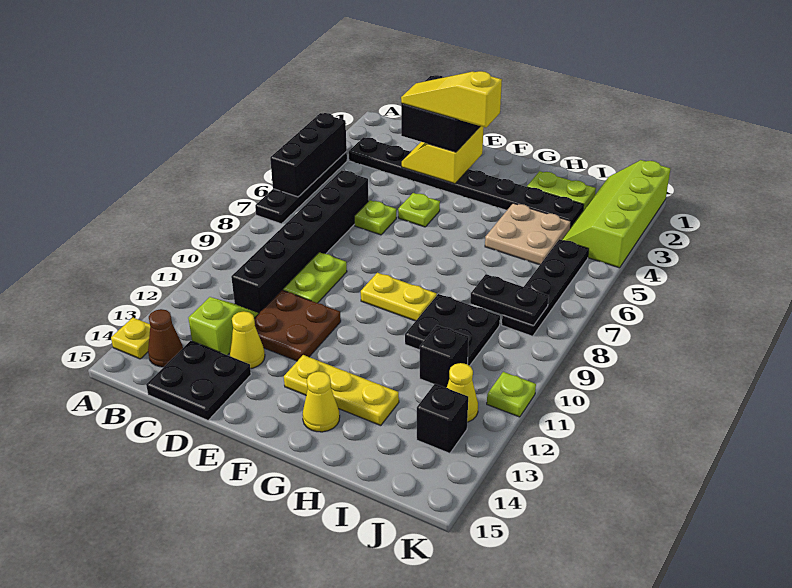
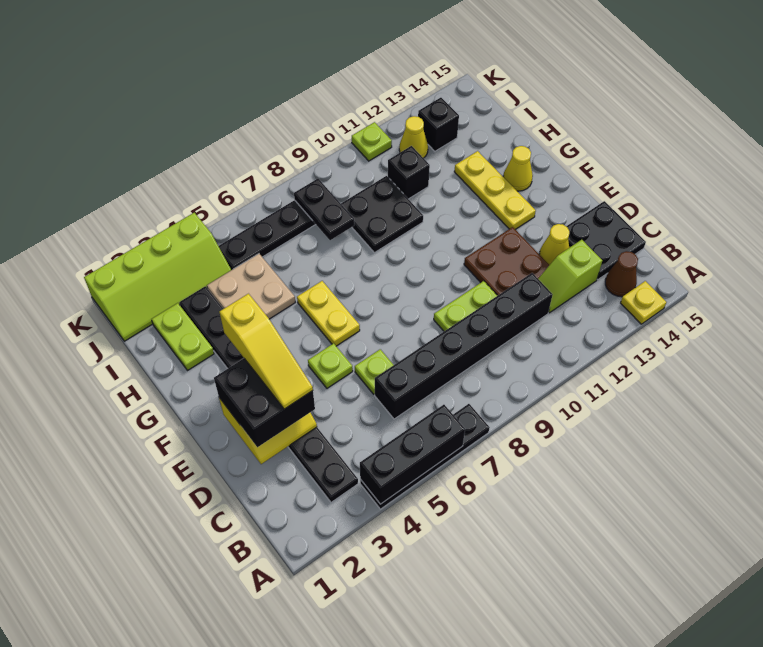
yellow plate F9:G9 level 1 -> yellow plate F6:G6 level 1

